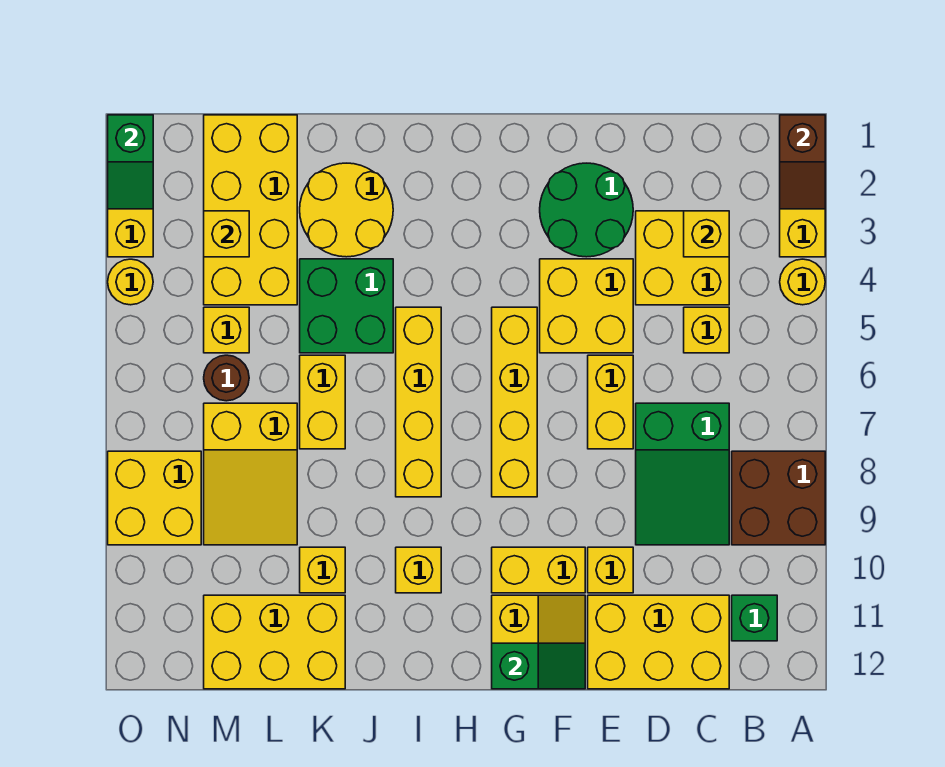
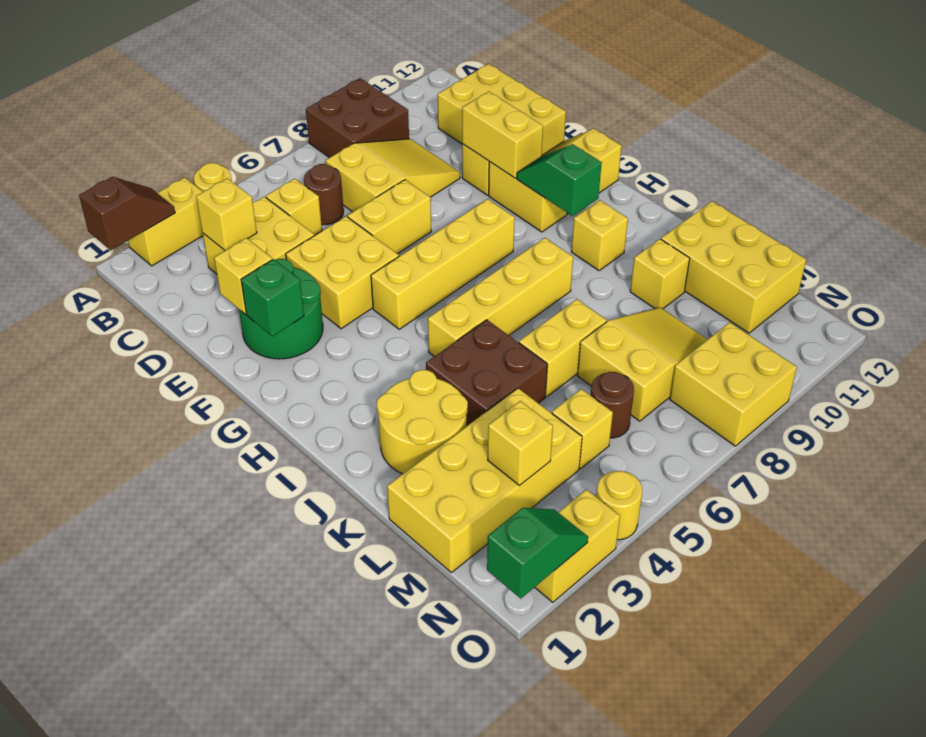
green brick B11 level 1 -> green brick F2 level 2
none -> brown round brick C6 level 1
green slope C7:D9 level 1 top 7 -> yellow slope C7:D9 level 1 top 7
none -> yellow brick E2 level 2
none -> yellow brick E10:F10 level 2
green slope F12:G12 level 2 top G -> green slope G10:H10 level 2 top H
green brick J4:K5 level 1 -> brown brick J4:K5 level 1

